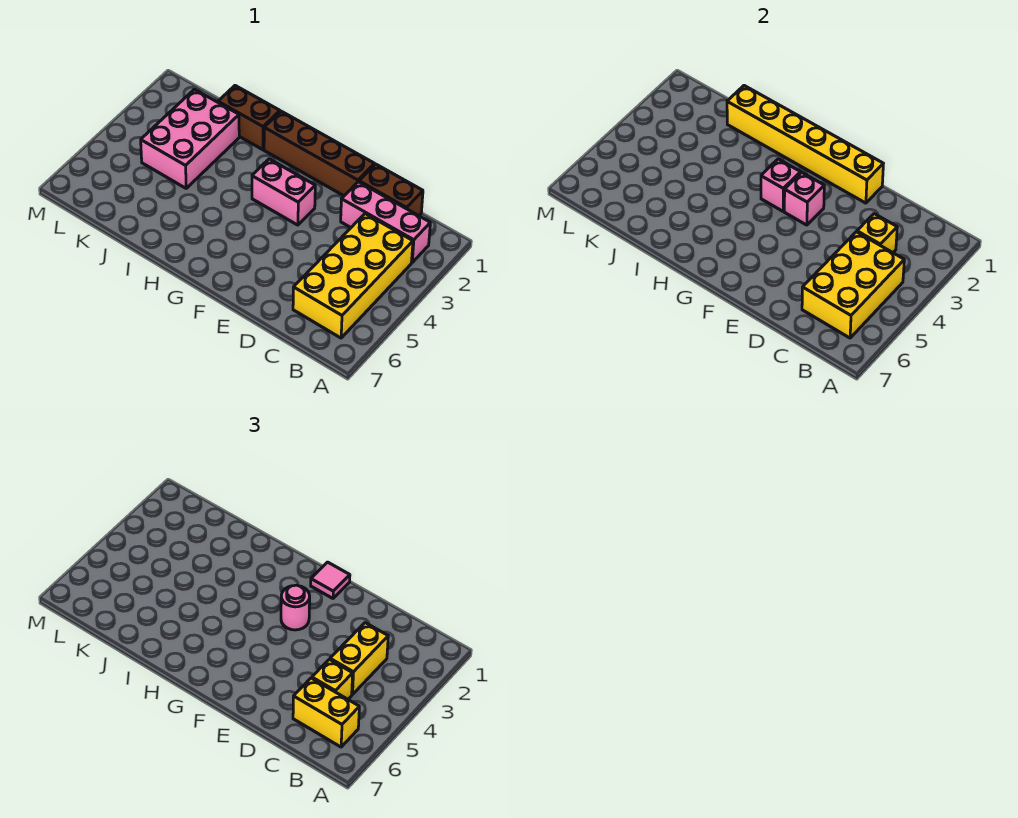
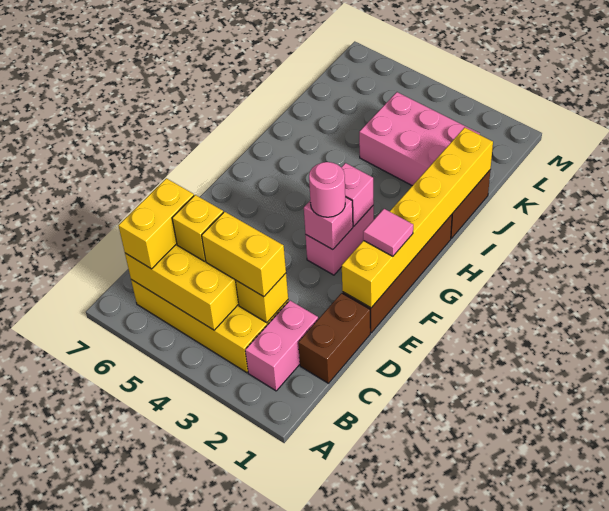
pink brick B2:D2 level 1 -> pink brick B2:C2 level 1

